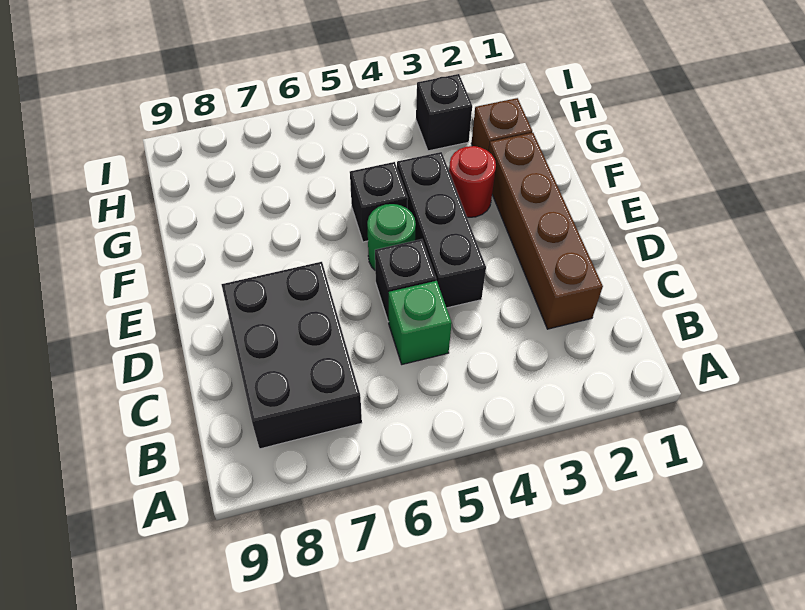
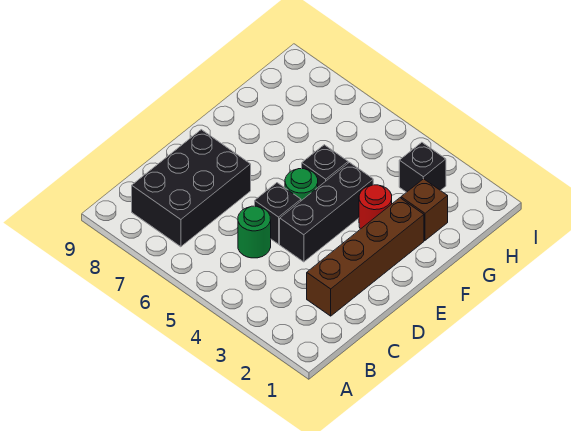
green brick C5 level 1 -> green round brick C5 level 1

